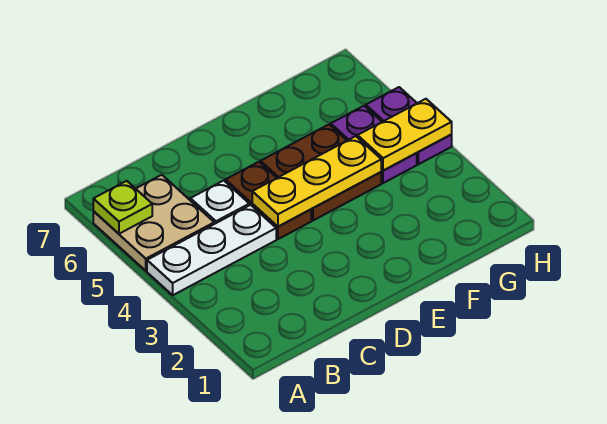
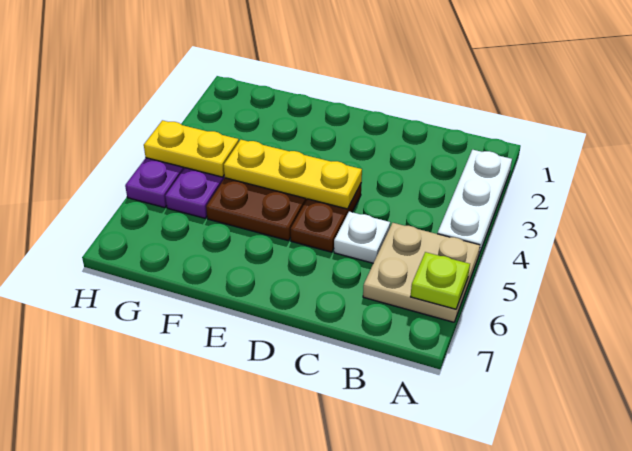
white plate A4:C4 level 1 -> white plate A2:A4 level 1

